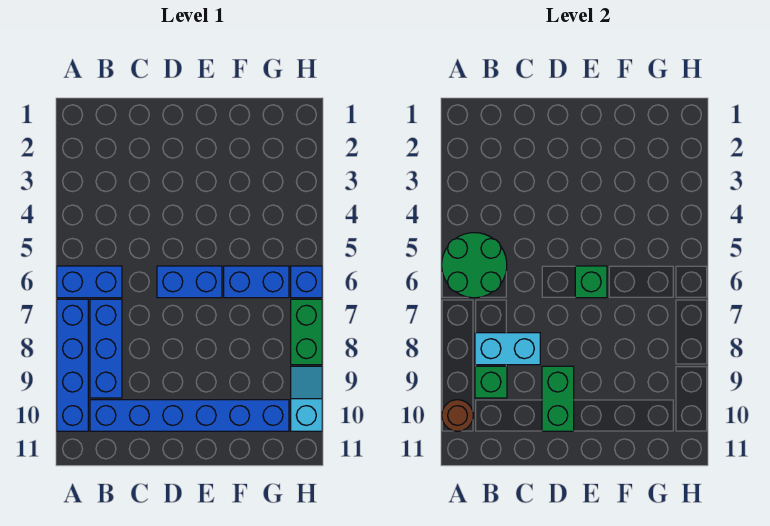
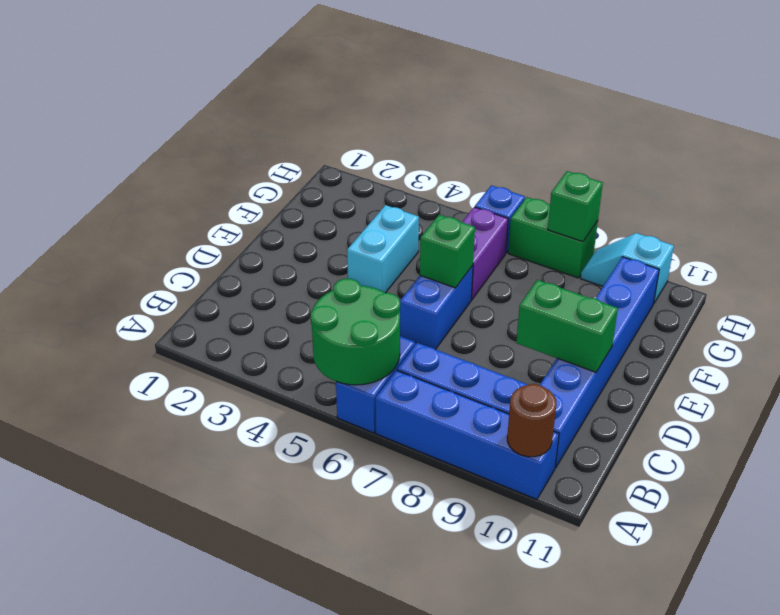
cyan brick B8:C8 level 2 -> cyan brick E4:F4 level 1
green brick B9 level 2 -> green brick H8 level 2
blue brick F6:G6 level 1 -> purple brick F6:G6 level 1

